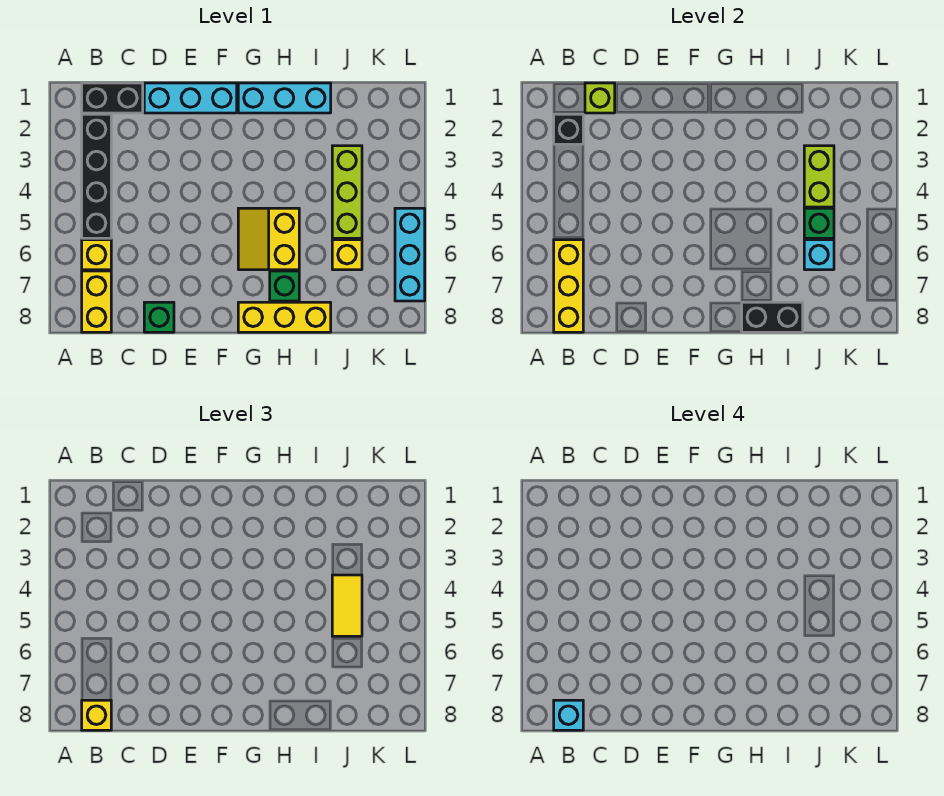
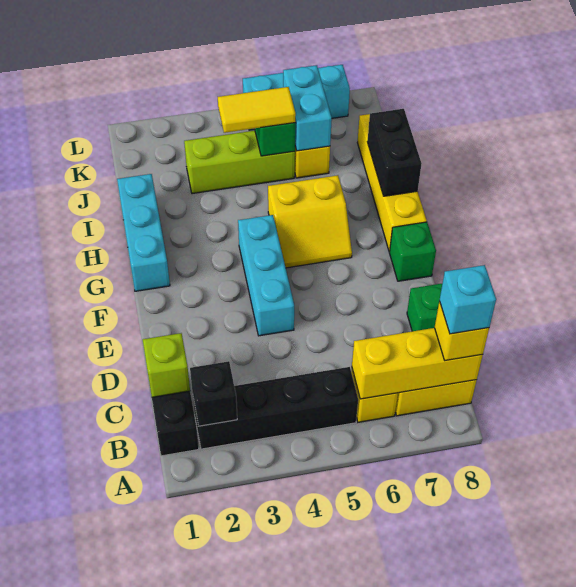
cyan brick D1:F1 level 1 -> cyan brick E4:G4 level 1
yellow brick G8:I8 level 1 -> yellow brick G8:J8 level 1
green brick H7 level 1 -> green brick F8 level 1
lime brick J3:J4 level 2 -> none
cyan brick J6 level 2 -> cyan brick J6:K6 level 2

